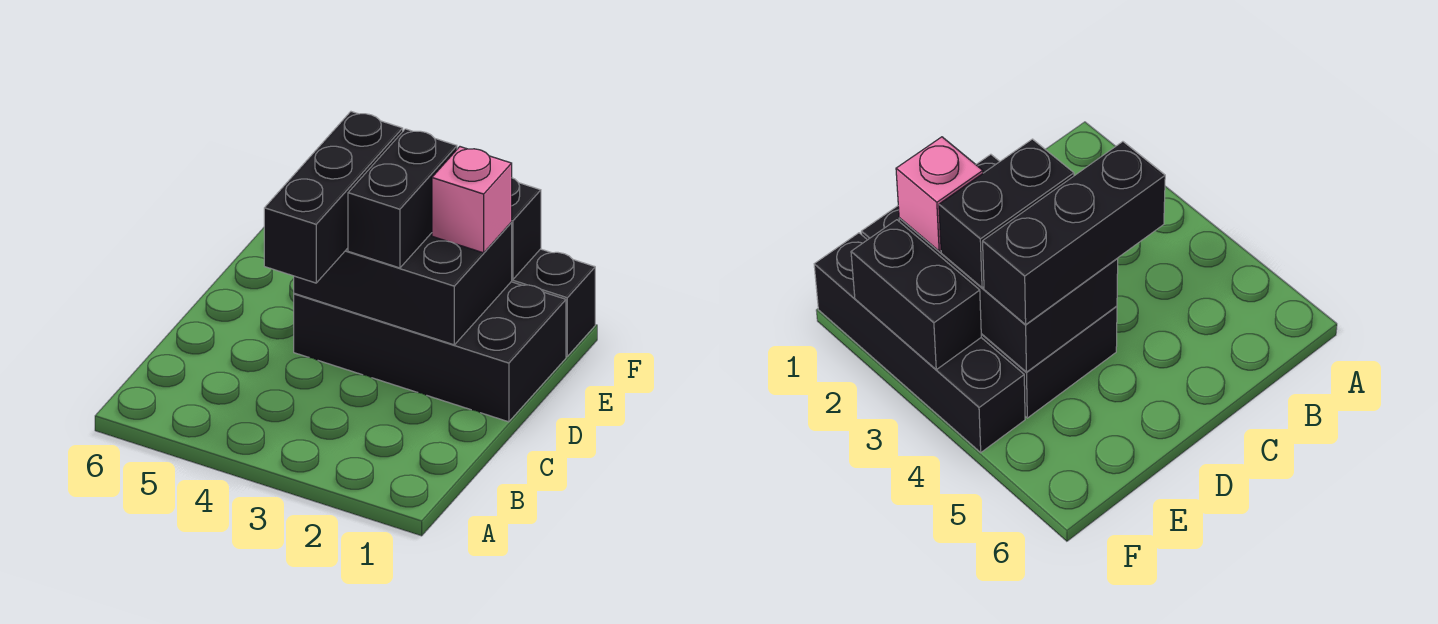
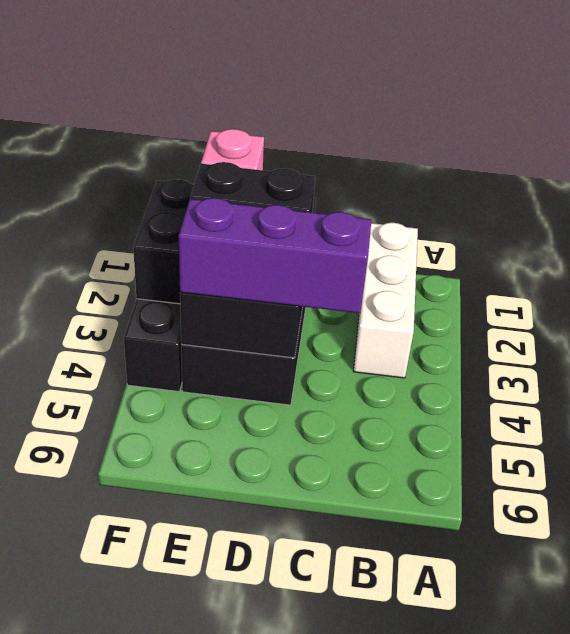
none -> white brick B1:B3 level 1
black brick C4:E4 level 3 -> purple brick C4:E4 level 3

